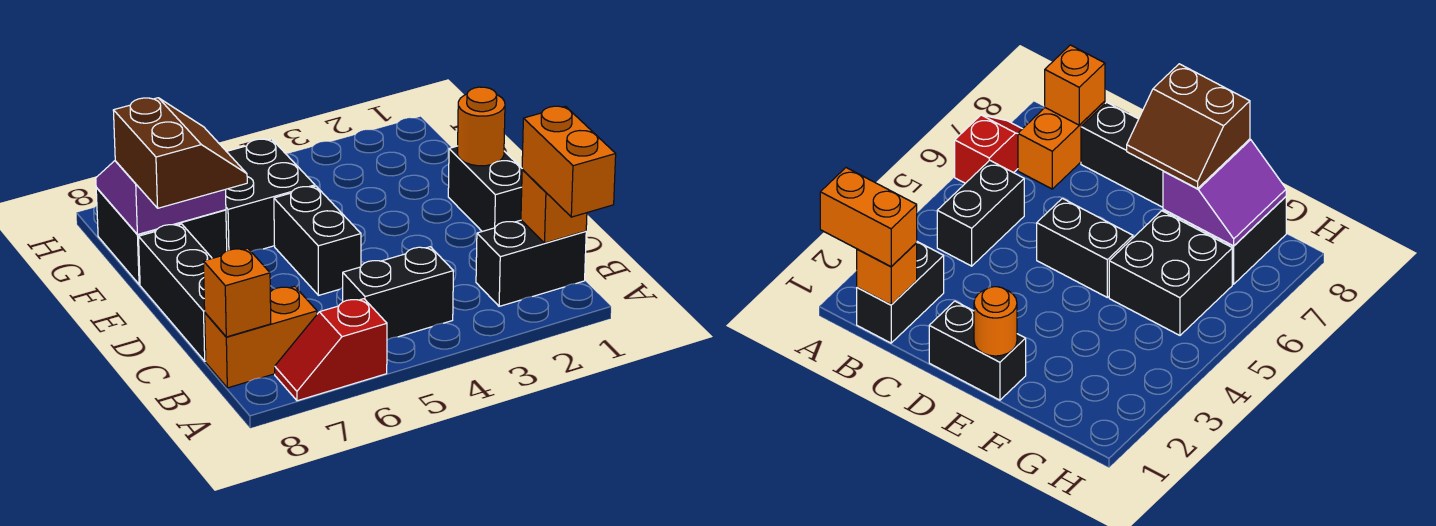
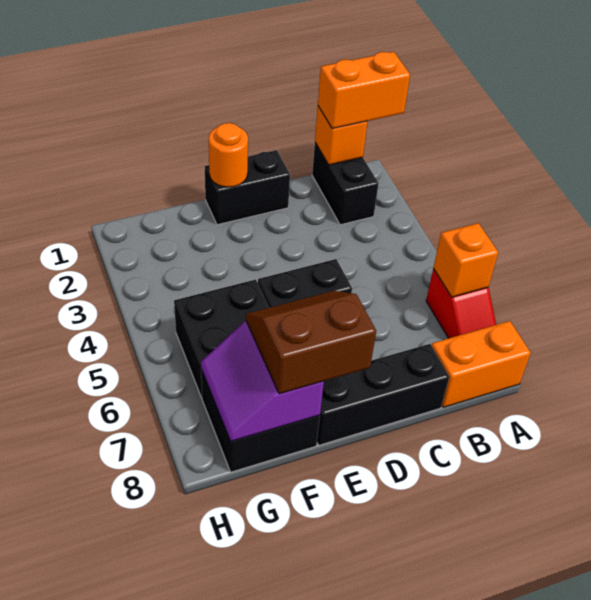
black brick B4:B5 level 1 -> none
orange brick B7:B8 level 1 -> orange brick A8:B8 level 1
orange brick B8 level 2 -> orange brick A6 level 2

